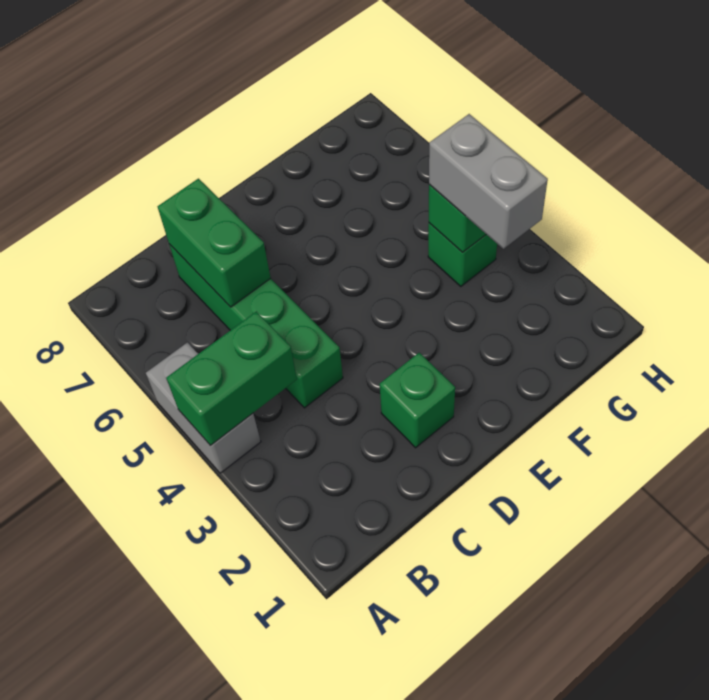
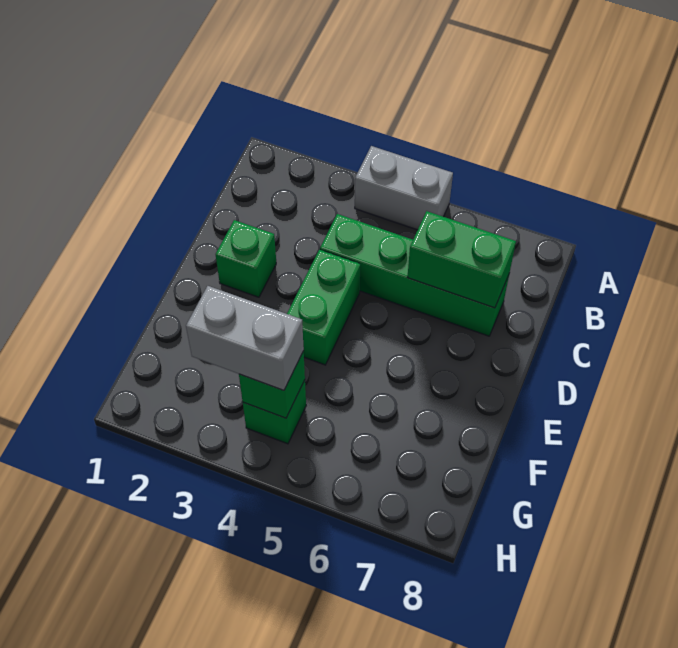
green brick A4:B4 level 2 -> green brick D4:E4 level 1

